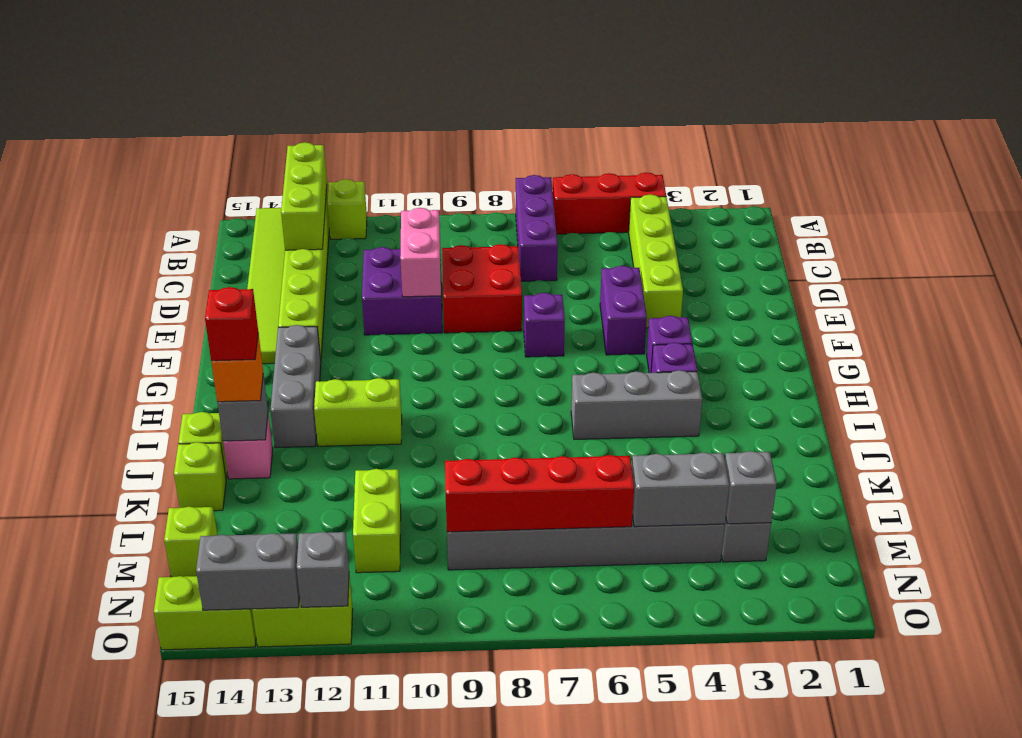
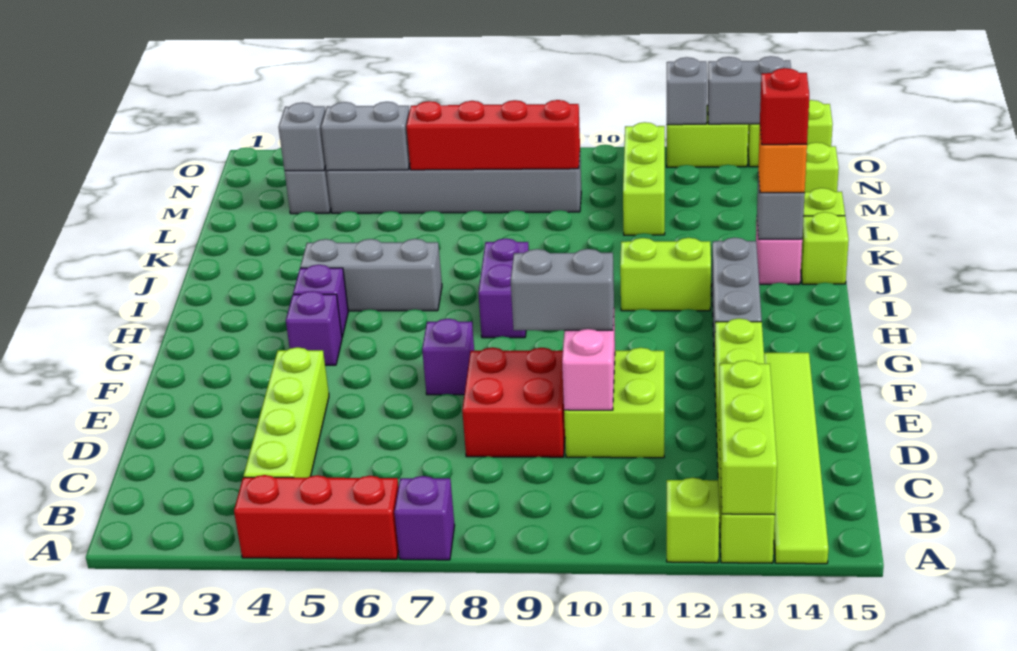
purple brick A7:C7 level 1 -> purple brick A7 level 1
purple brick D10:E11 level 1 -> lime brick D10:E11 level 1
purple brick E5:F5 level 1 -> purple brick H8:I8 level 1
none -> grey brick E9:E10 level 3
lime brick L11:M11 level 1 -> lime brick L11:N11 level 1

